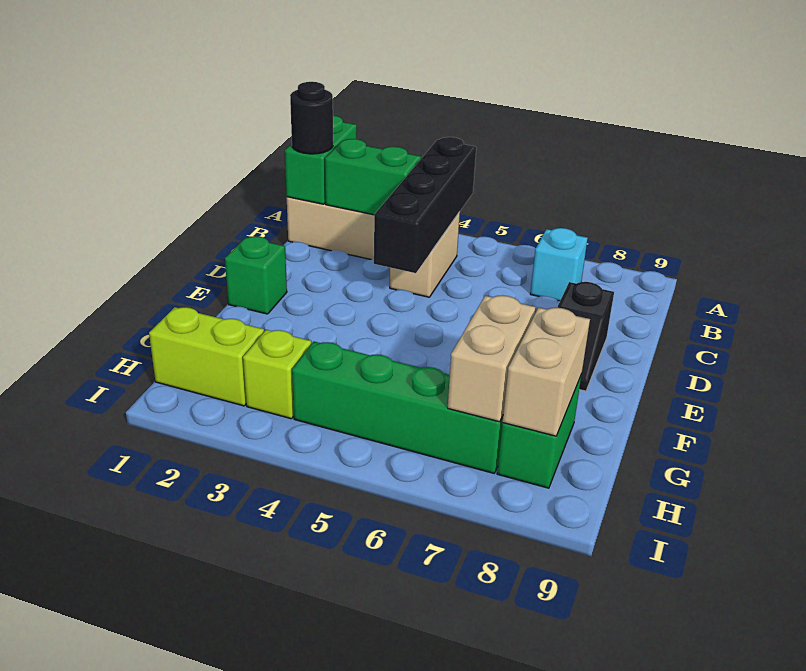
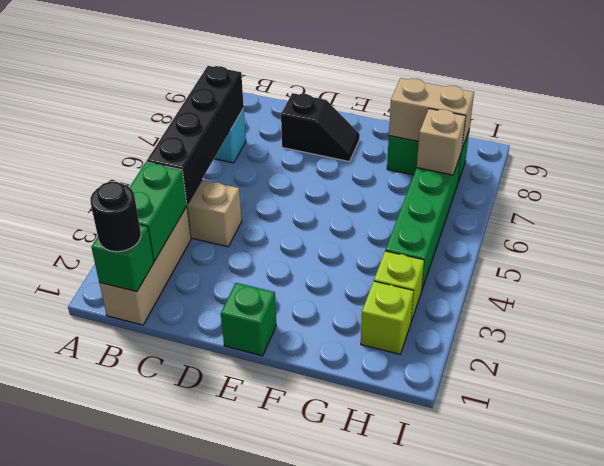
green brick A1:B1 level 2 -> green brick B1 level 2
black brick A4:D4 level 2 -> black brick B4:B7 level 2
tan brick G7:H7 level 2 -> tan brick H7 level 2
lime brick H1:H2 level 1 -> lime brick H2 level 1

